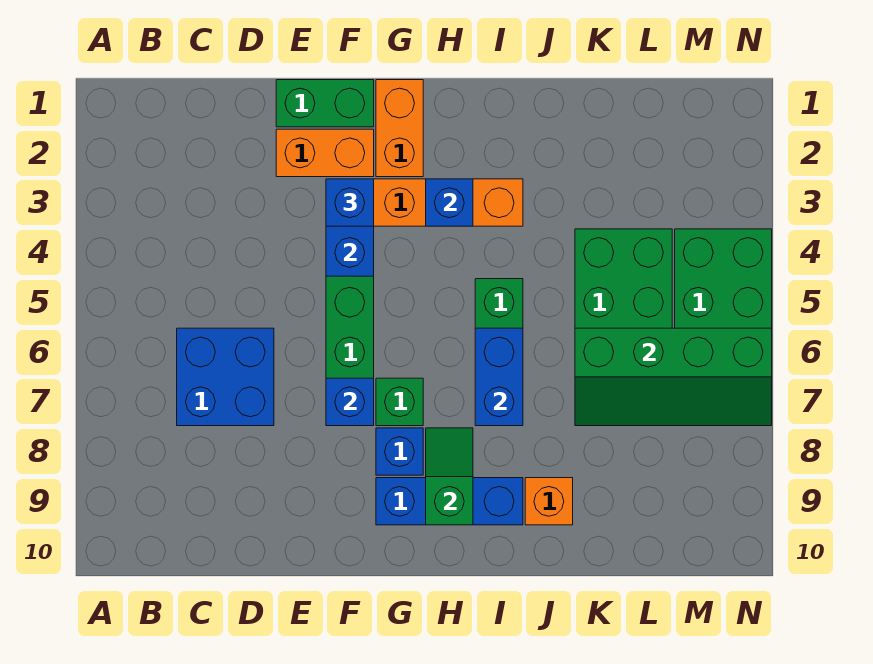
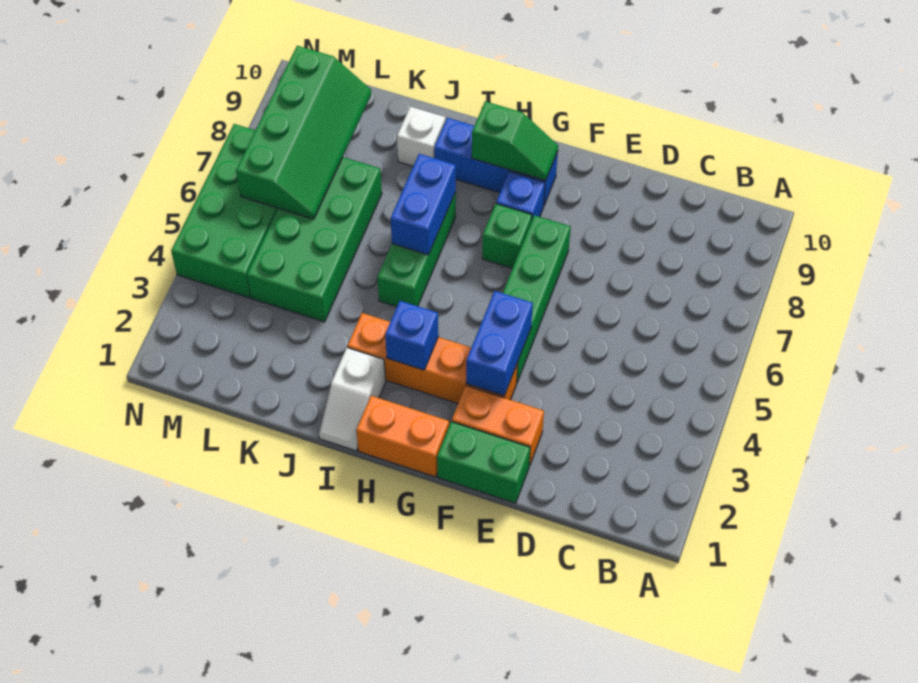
blue brick C6:D7 level 1 -> none
blue brick F3 level 3 -> none
blue brick F7 level 2 -> none
orange brick G1:G2 level 1 -> orange brick G1:H1 level 1
green slope H8:H9 level 2 top 9 -> green slope G9:H9 level 2 top H
none -> white slope I1:I2 level 1 top 2
orange brick J9 level 1 -> white brick J9 level 1
green slope K6:N7 level 2 top 6 -> green slope L6:M9 level 2 top M

